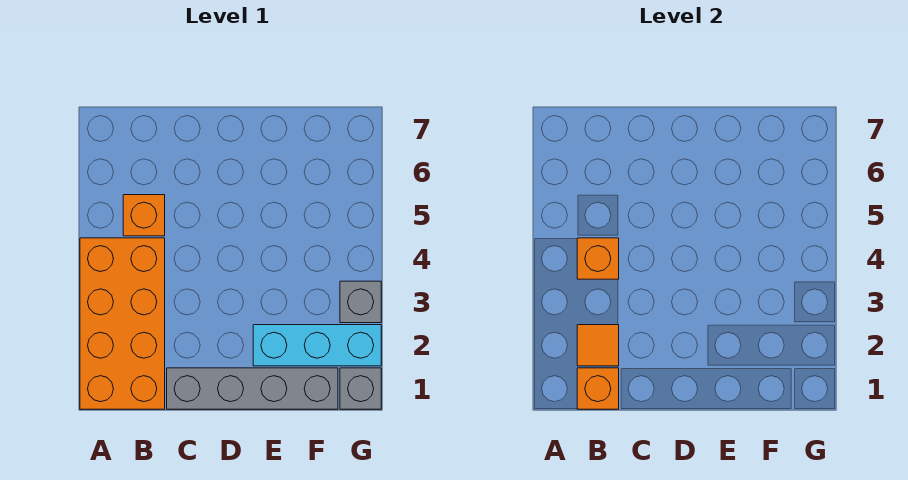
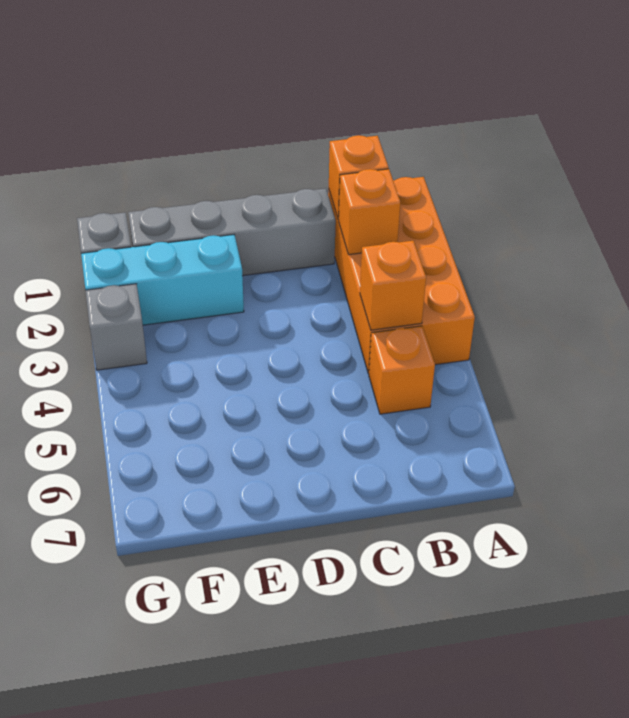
orange tile B2 level 2 -> orange brick B2 level 2

